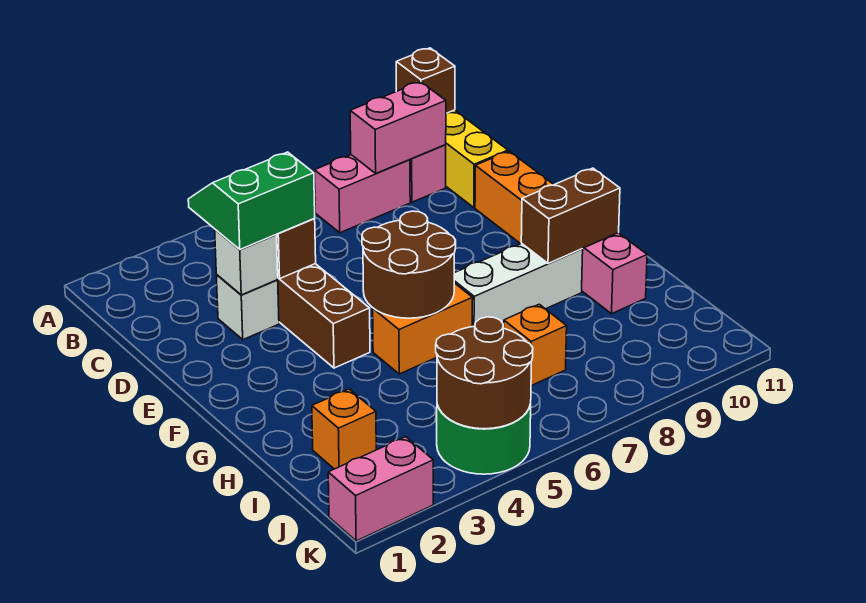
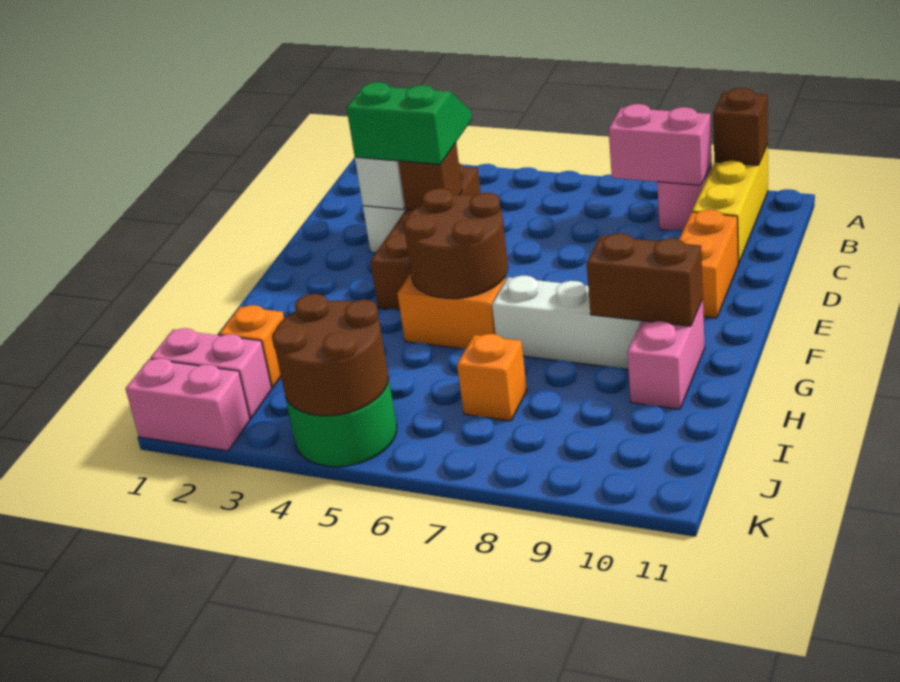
pink brick B7:B8 level 1 -> pink brick J1:J2 level 1

